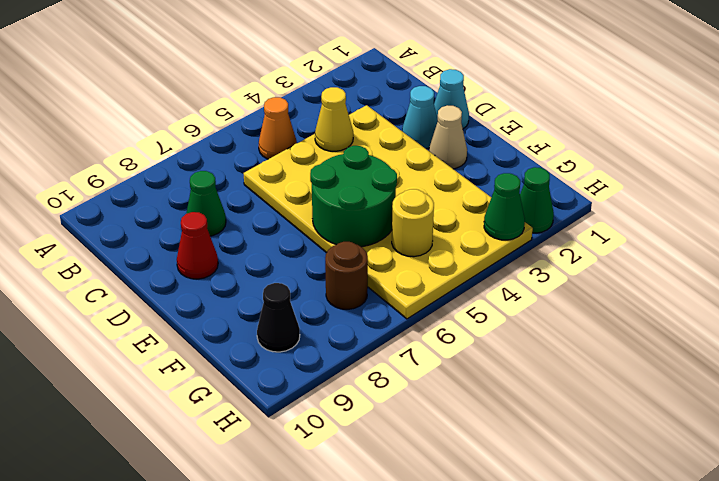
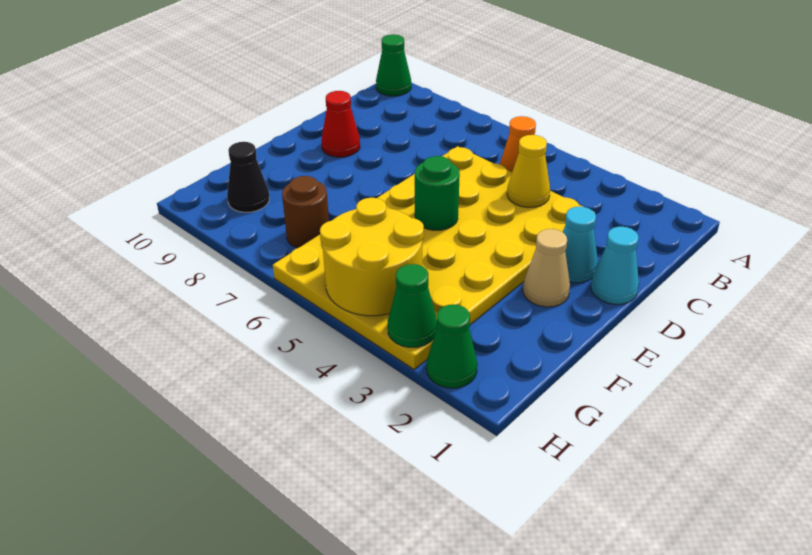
green cone C8 level 1 -> green cone A10 level 1
green round brick E5:F6 level 2 -> green round brick E5 level 2
yellow round brick G5 level 2 -> yellow round brick G4:H5 level 2

